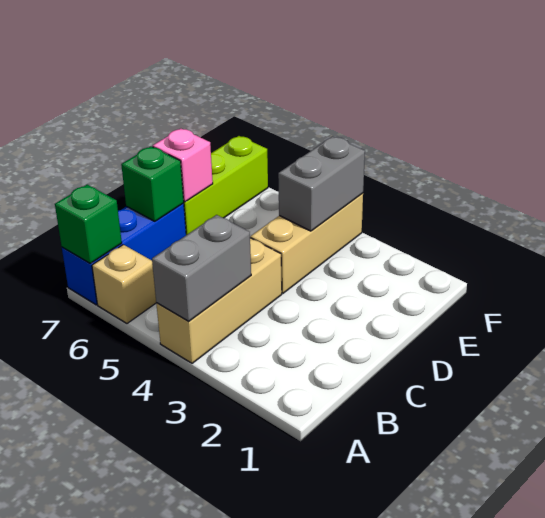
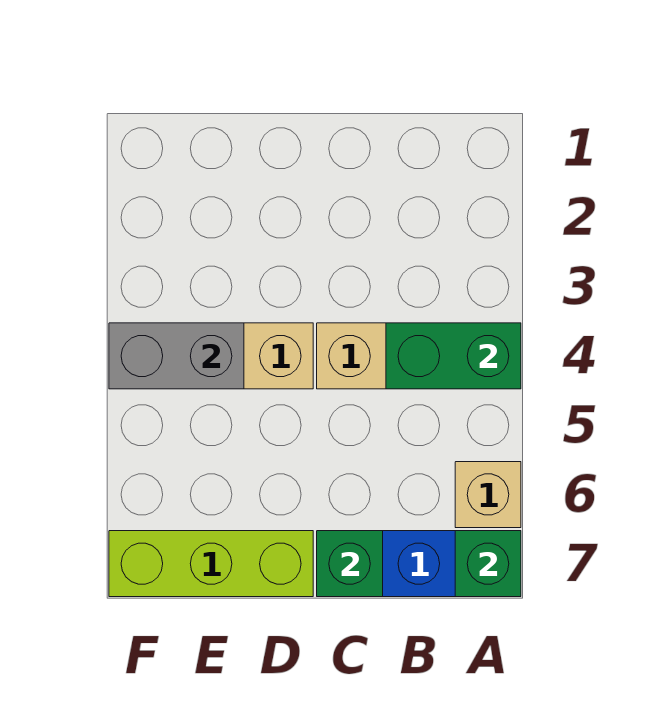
grey brick A4:B4 level 2 -> green brick A4:B4 level 2
pink brick D7 level 2 -> none

